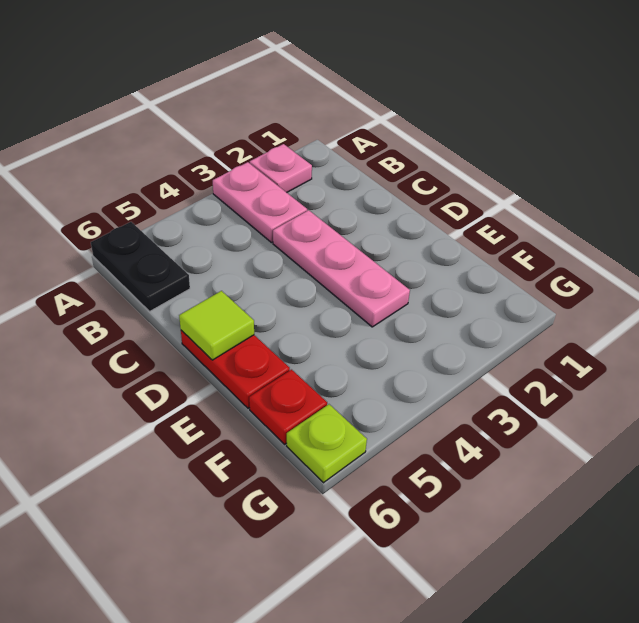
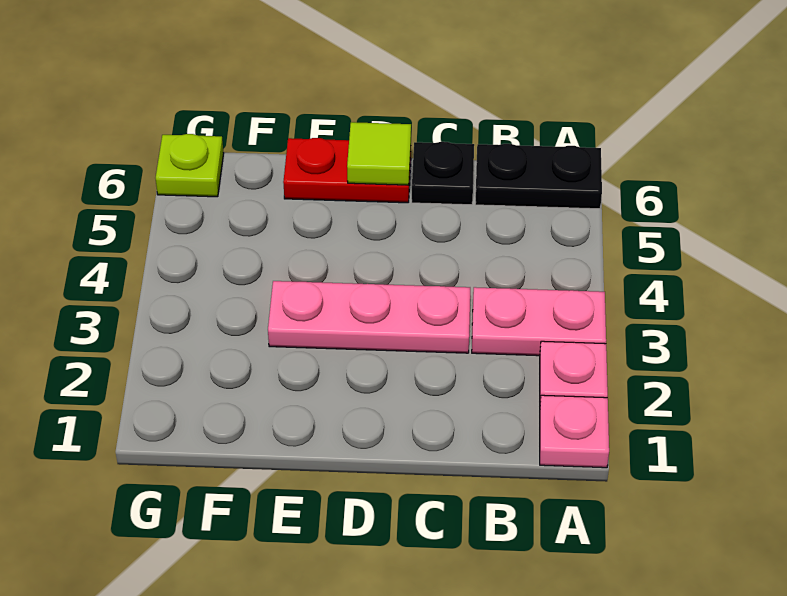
none -> pink plate A1 level 1
none -> black plate C6 level 1
red plate F6 level 1 -> none

